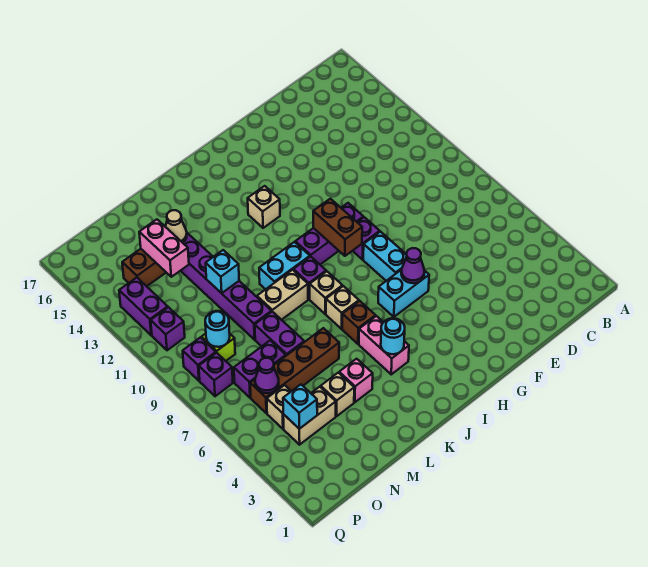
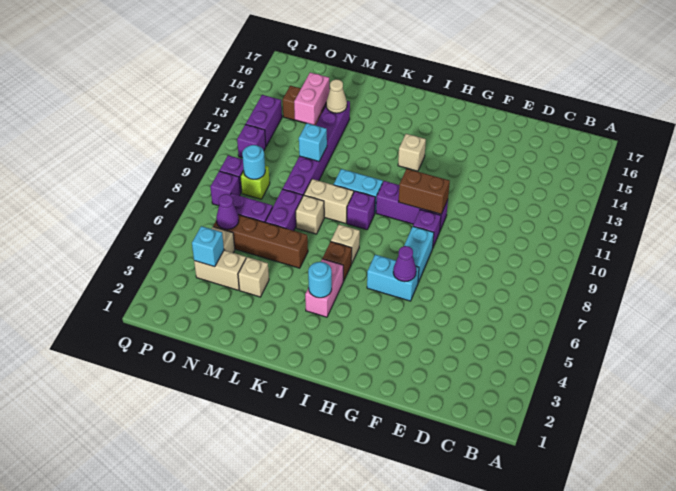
brown brick H9:H10 level 2 -> brown brick G10:H10 level 2
tan brick J8 level 1 -> tan brick L8 level 1
pink brick L4 level 1 -> none

